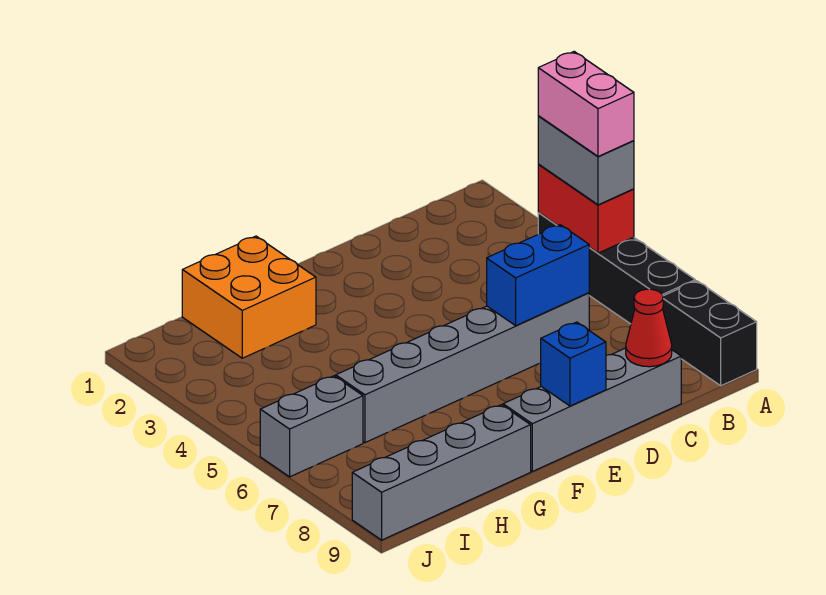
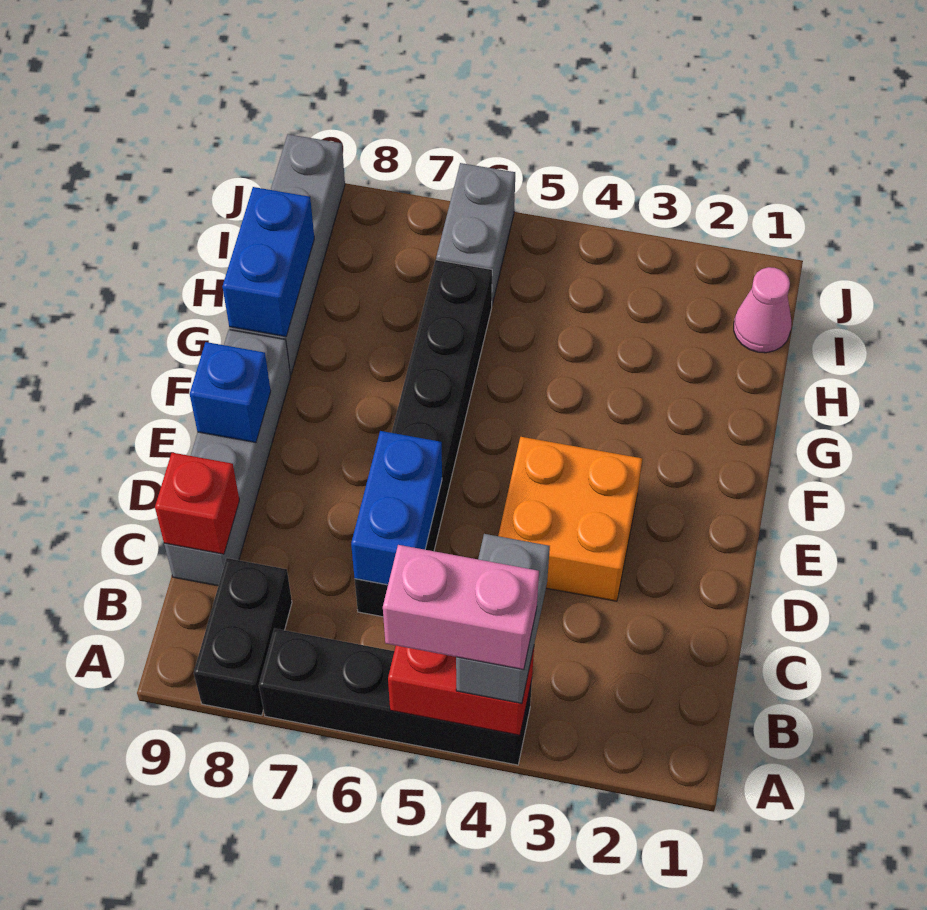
grey brick A4:A5 level 3 -> grey brick A4:B4 level 3
black brick A8:A9 level 1 -> black brick A8:B8 level 1
grey brick C6:H6 level 1 -> black brick C6:H6 level 1
red cone C9 level 2 -> red brick C9 level 2
orange brick G1:H2 level 1 -> orange brick D3:E4 level 1
none -> blue brick G9:H9 level 2
none -> pink cone I1 level 1

